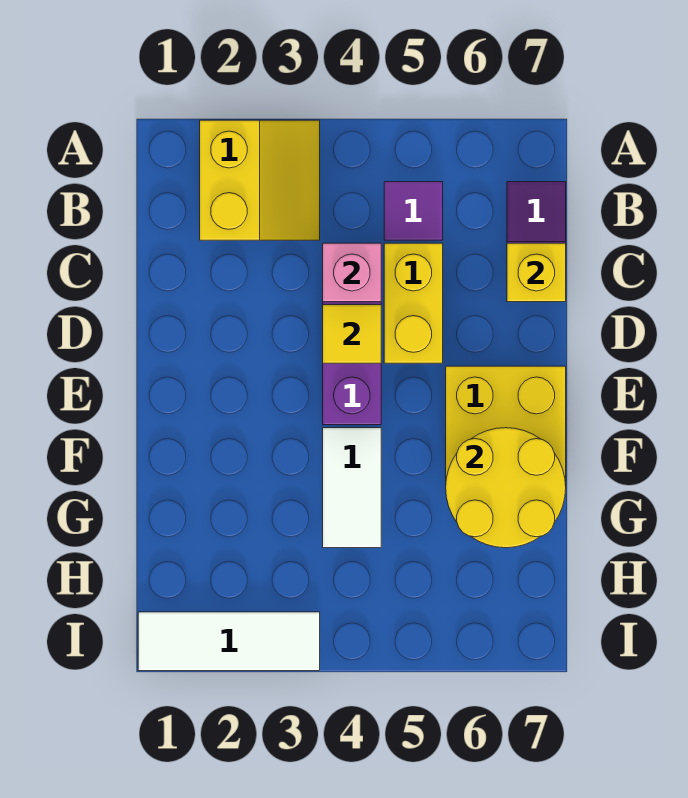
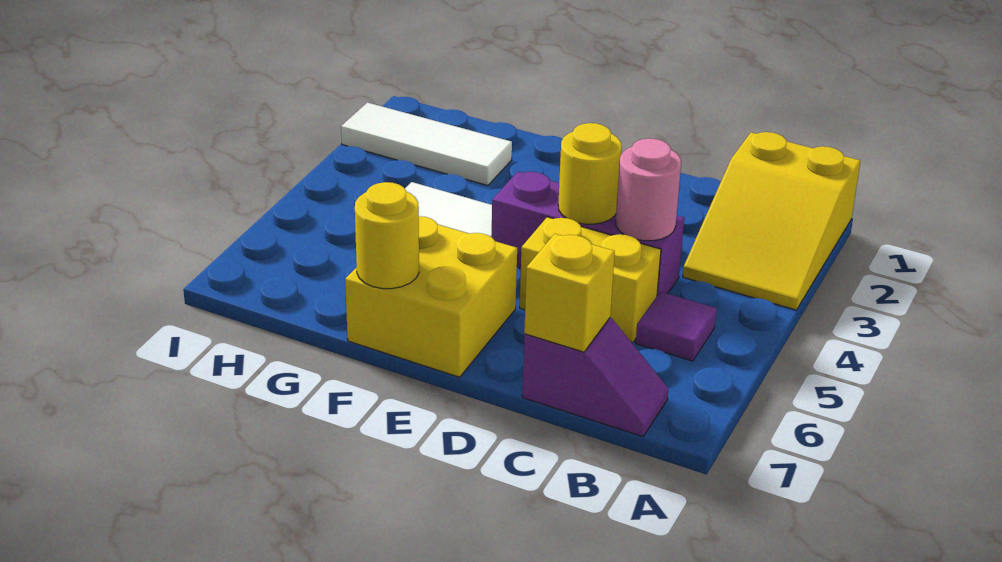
yellow slope A2:B3 level 1 top 2 -> yellow slope A1:B3 level 1 top 1
pink brick C4 level 2 -> pink round brick C4 level 2
yellow tile D4 level 2 -> yellow round brick D4 level 2
yellow round brick F6:G7 level 2 -> yellow round brick F7 level 2
white tile I1:I3 level 1 -> white tile G2:I2 level 1

